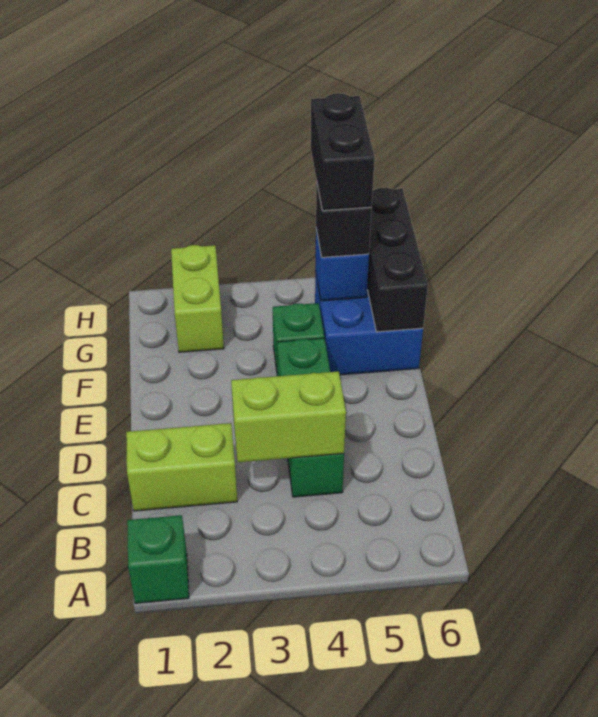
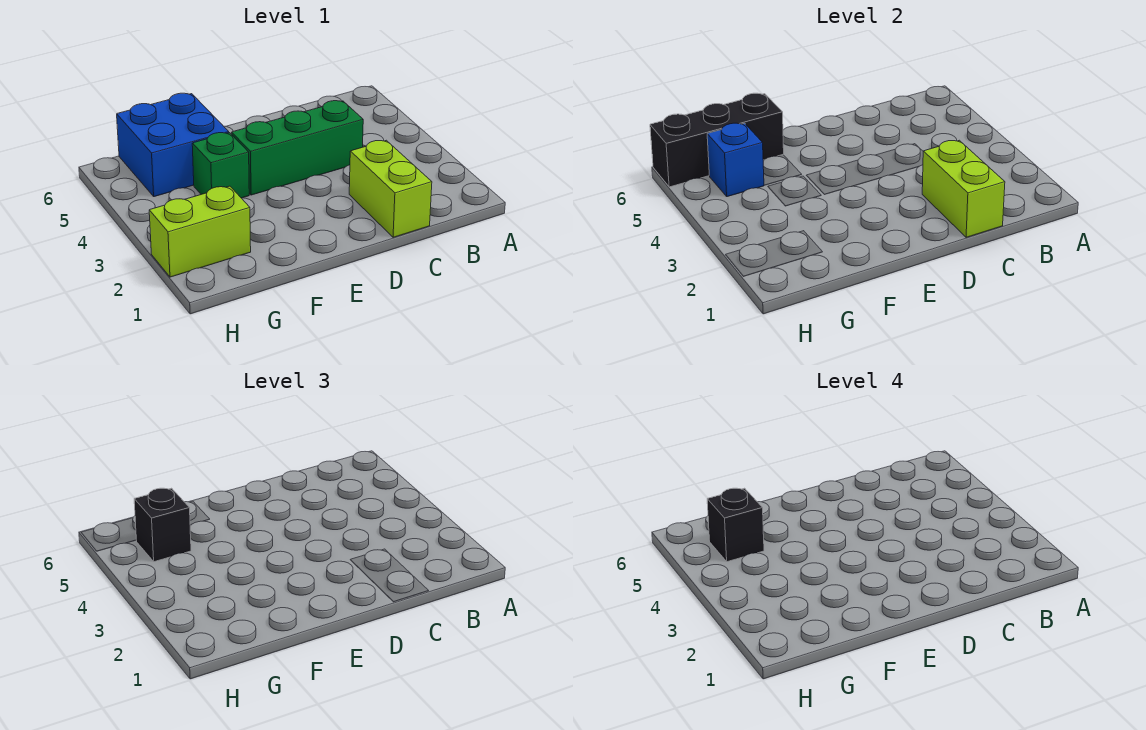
green brick A1 level 1 -> none
lime brick C3:C4 level 2 -> lime brick C1:C2 level 2
black brick G5:H5 level 4 -> black brick G5 level 4

